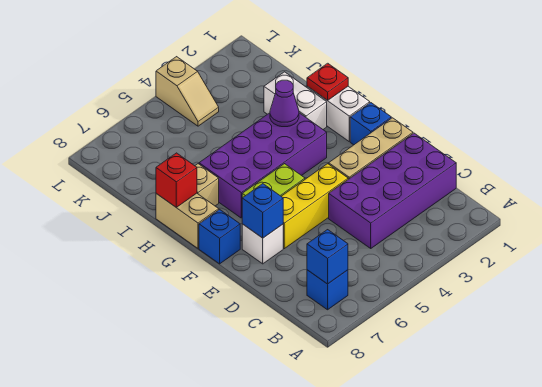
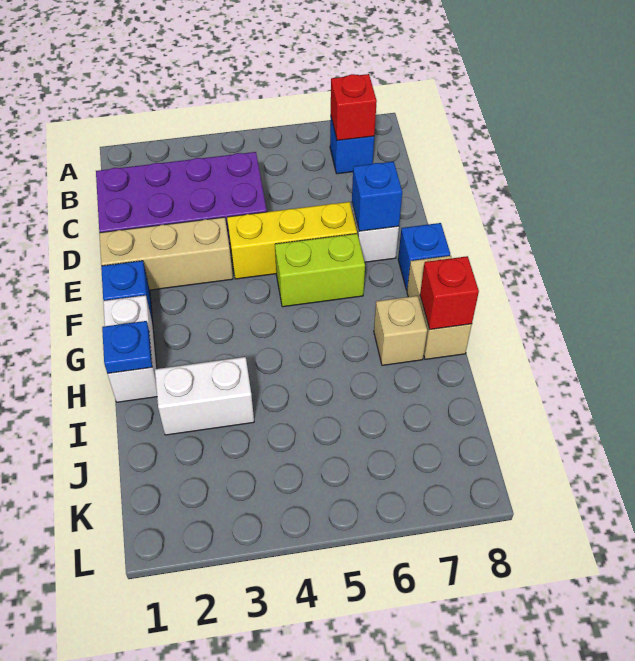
blue brick B7 level 2 -> red brick B7 level 2
purple brick G3:H6 level 1 -> none
red plate H1 level 2 -> blue plate H1 level 2
white brick H2:I2 level 1 -> white brick I2:I3 level 1
purple cone H3 level 2 -> none
tan slope K4:L4 level 1 top L -> none

